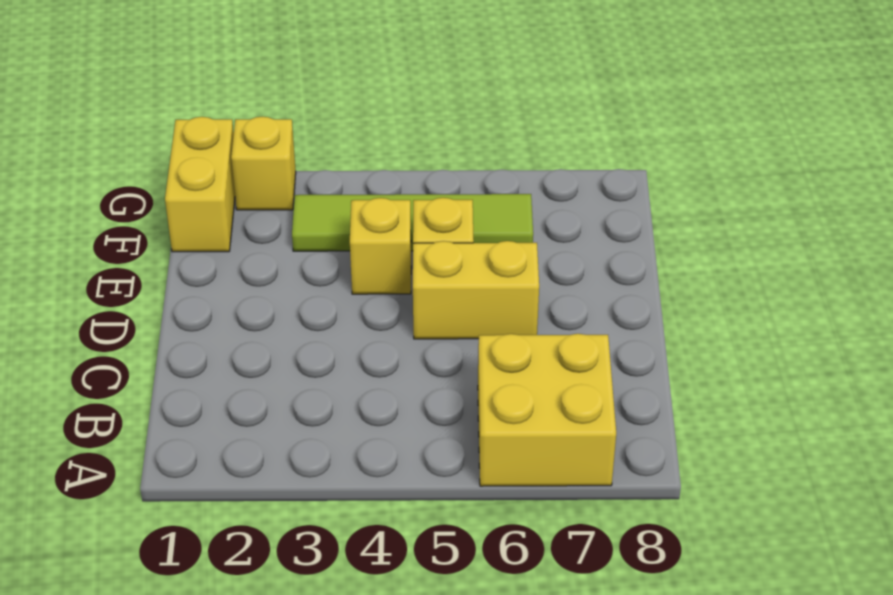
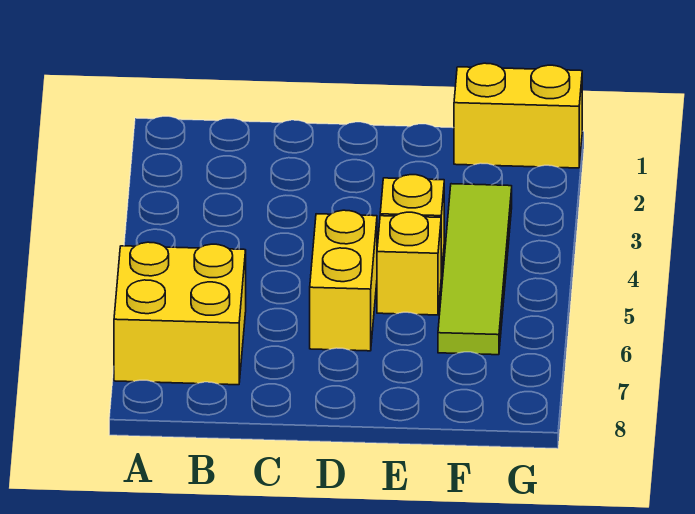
yellow brick G2 level 1 -> none

